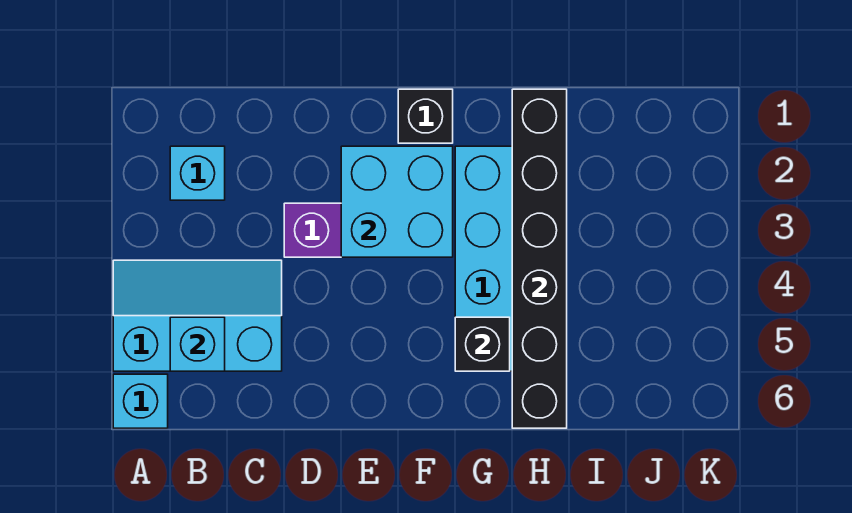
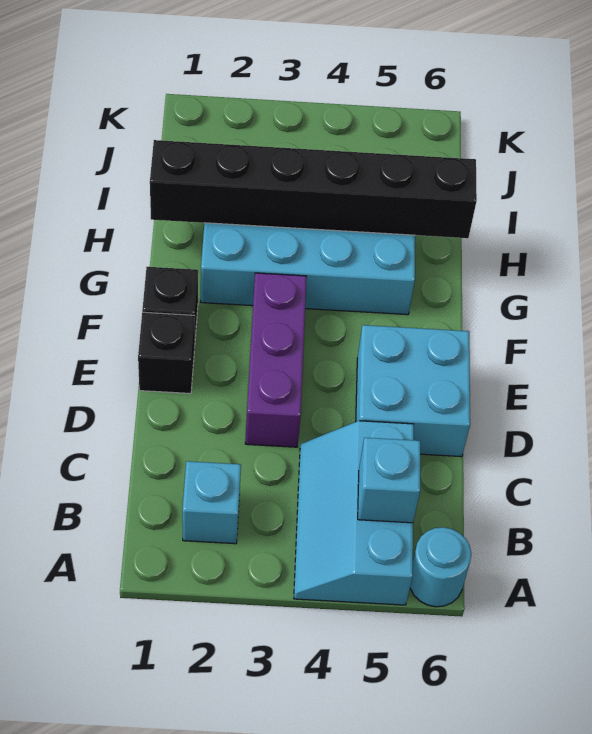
cyan brick A6 level 1 -> cyan round brick A6 level 1
cyan brick E2:F3 level 2 -> cyan brick D5:E6 level 1
black brick G5 level 2 -> black brick E1 level 1

